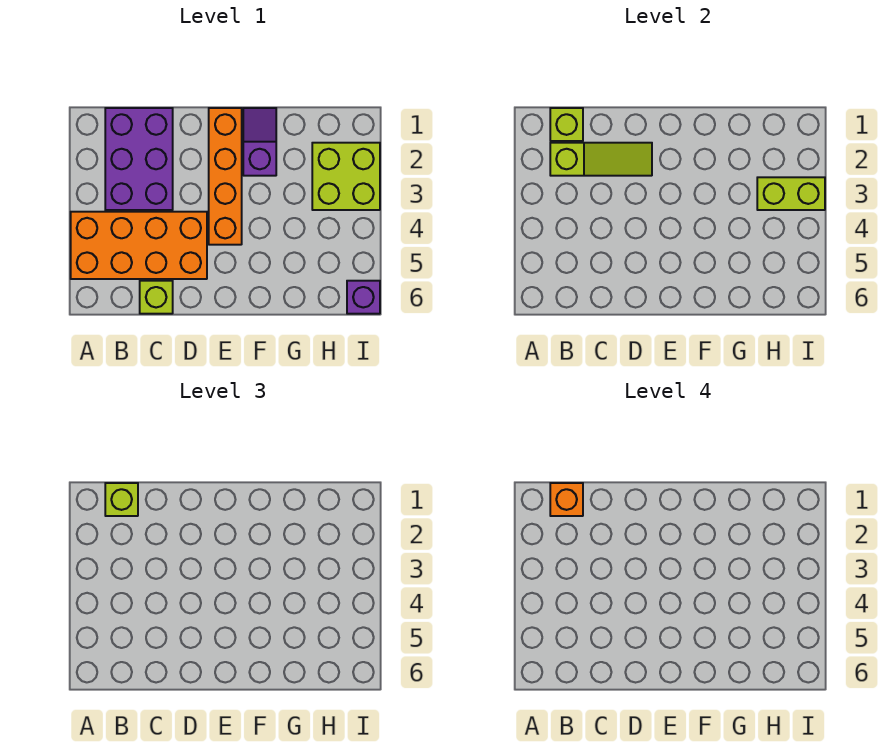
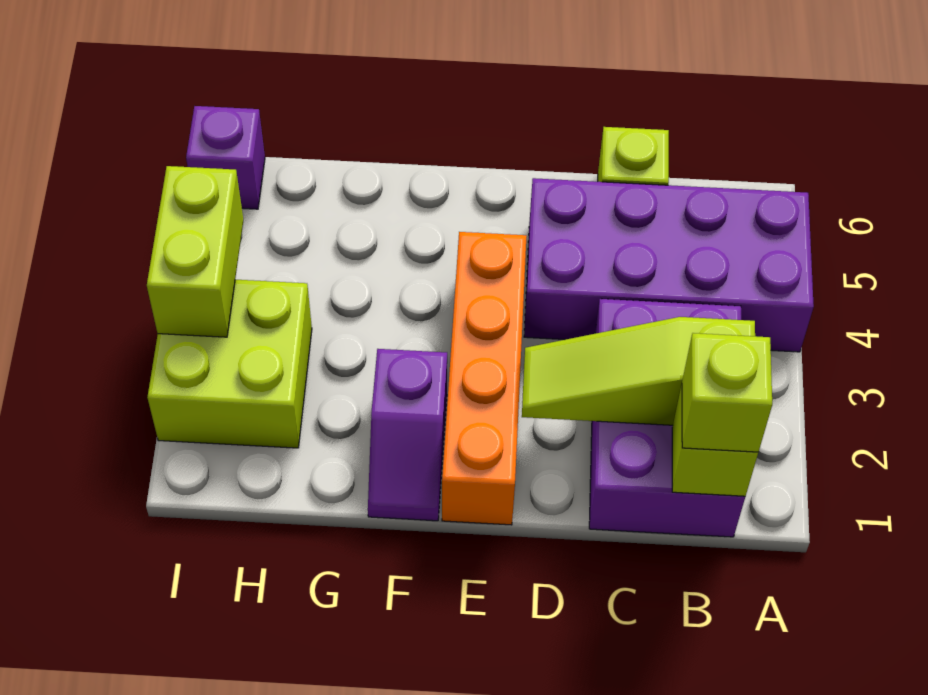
orange brick A4:D5 level 1 -> purple brick A4:D5 level 1
orange brick B1 level 4 -> none
lime brick H3:I3 level 2 -> lime brick I3:I4 level 2

